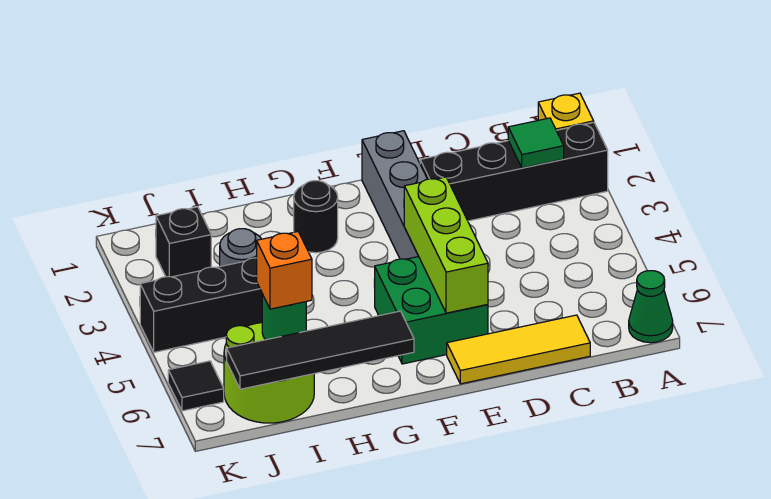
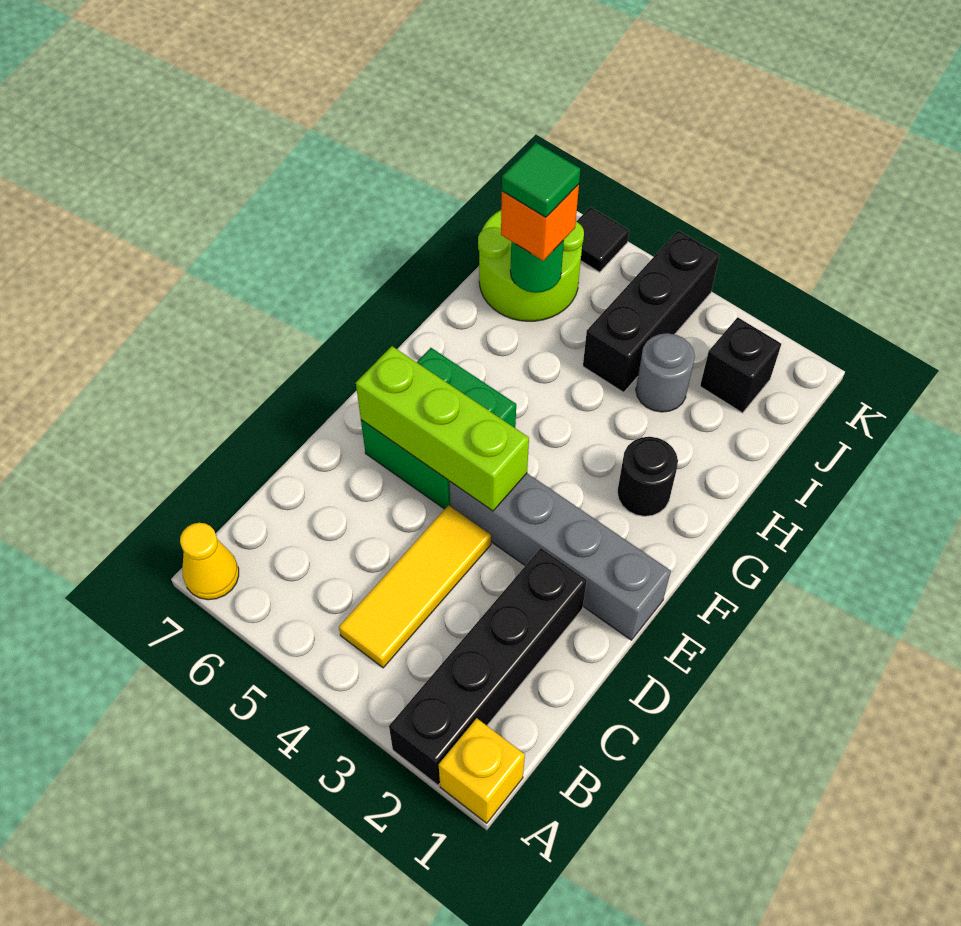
green cone A7 level 1 -> yellow cone A7 level 1
green tile B2 level 2 -> green tile I6 level 4
yellow tile C7:E7 level 1 -> yellow tile B4:D4 level 1
black tile G7:J7 level 2 -> none

